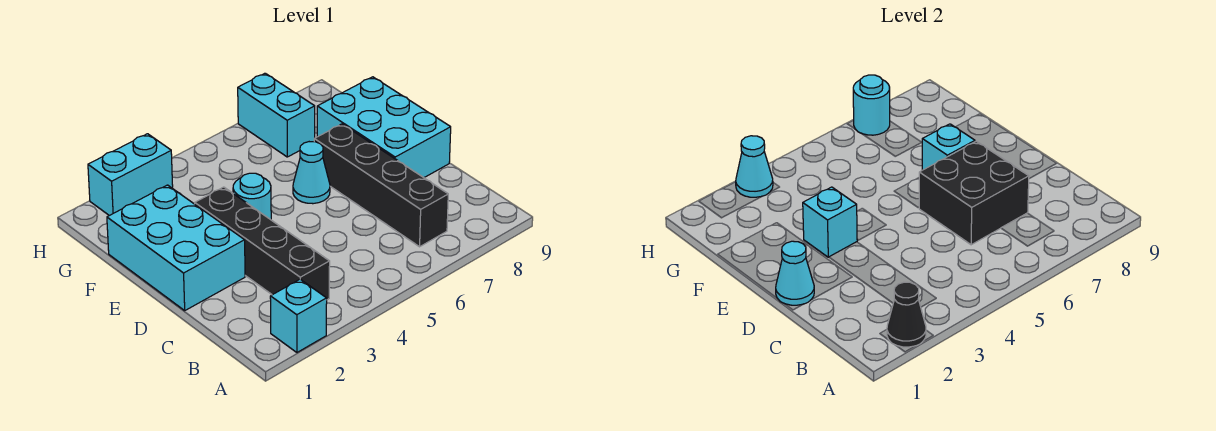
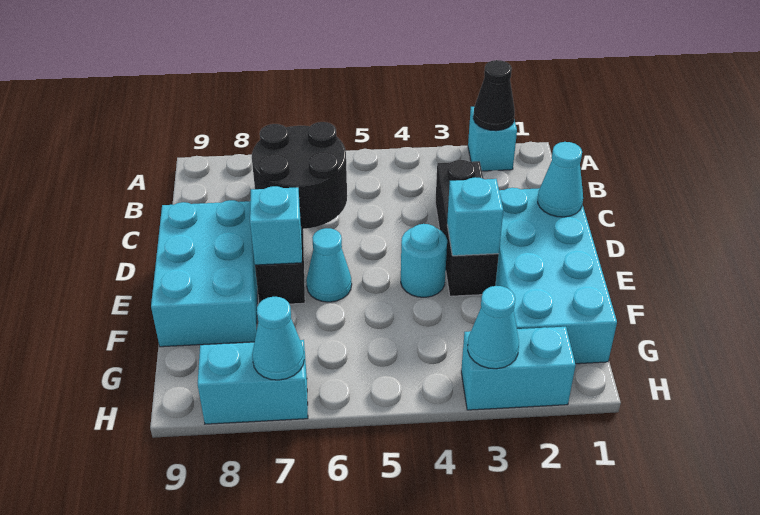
black brick B3:E3 level 1 -> black brick C3:E3 level 1
black brick C6:D7 level 2 -> black round brick C6:D7 level 2
cyan brick D1:F2 level 1 -> cyan brick D1:G2 level 1
cyan brick G7:H7 level 1 -> cyan brick H7:H8 level 1
cyan round brick H7 level 2 -> cyan cone H7 level 2

